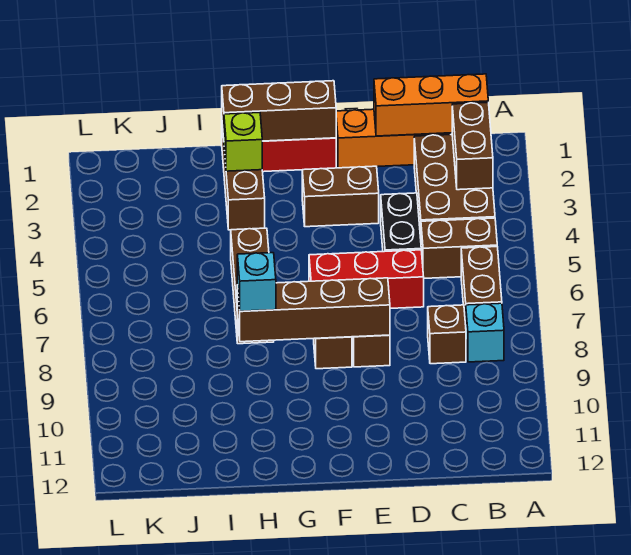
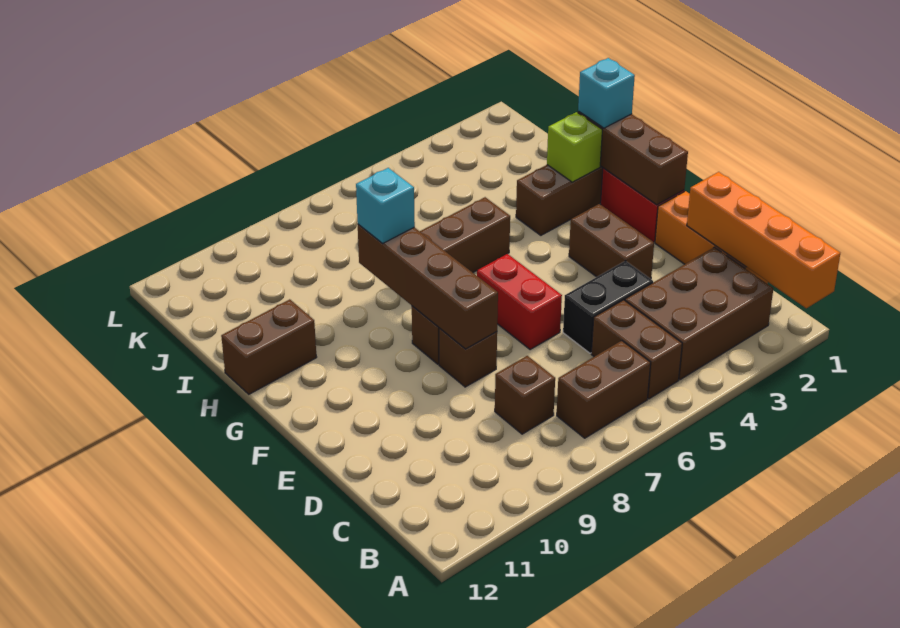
orange brick B1:D1 level 2 -> orange brick A1:D1 level 2
brown brick B2:B3 level 2 -> brown brick H11:H12 level 1
cyan brick B8 level 1 -> cyan brick H1 level 3
red brick D6:F6 level 1 -> red brick E6:F6 level 1

